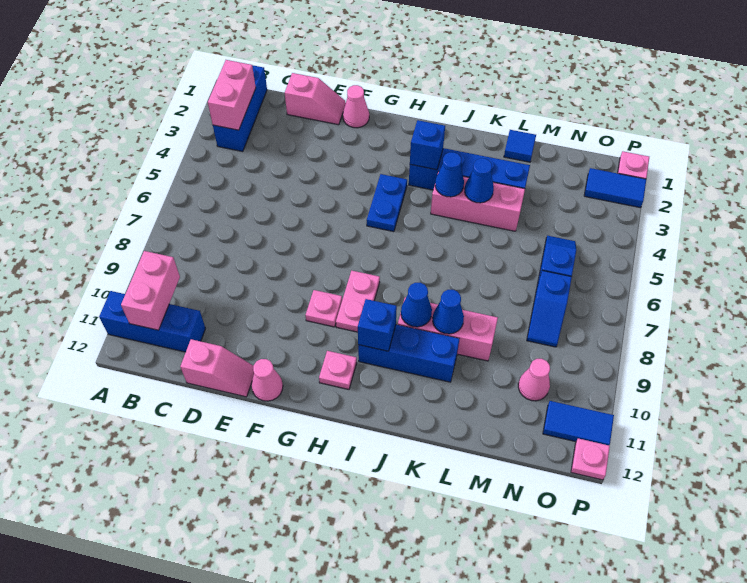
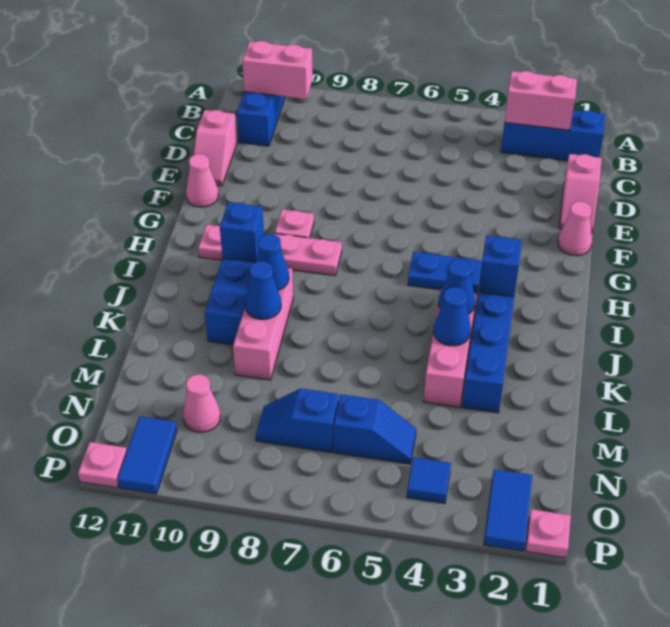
blue tile L1 level 1 -> blue tile O4 level 1

